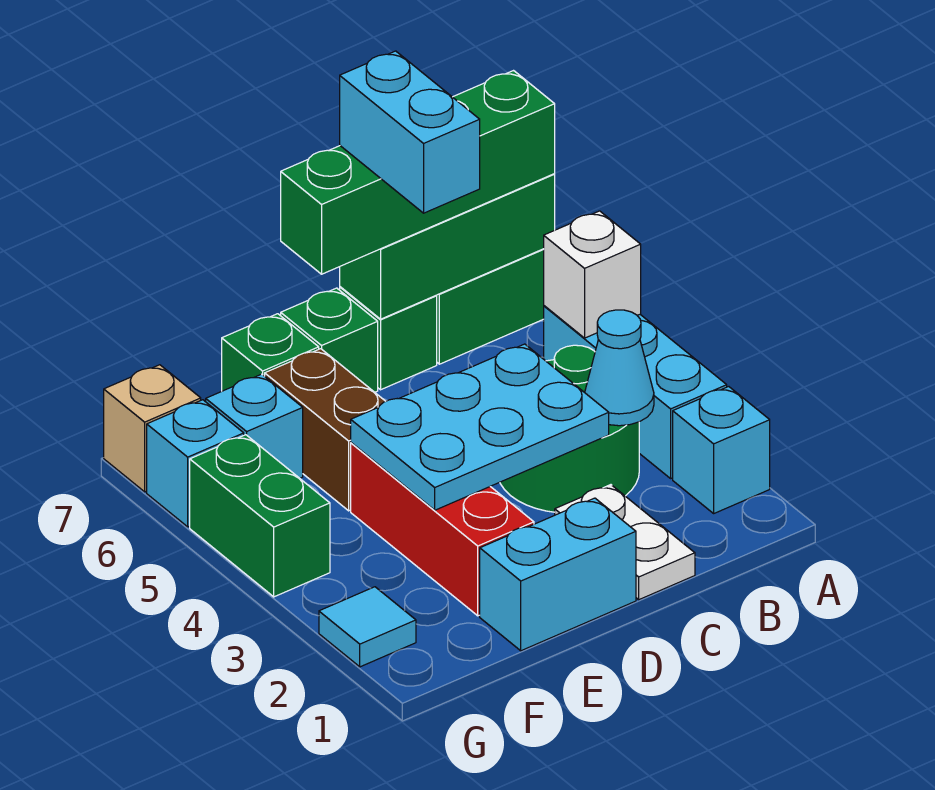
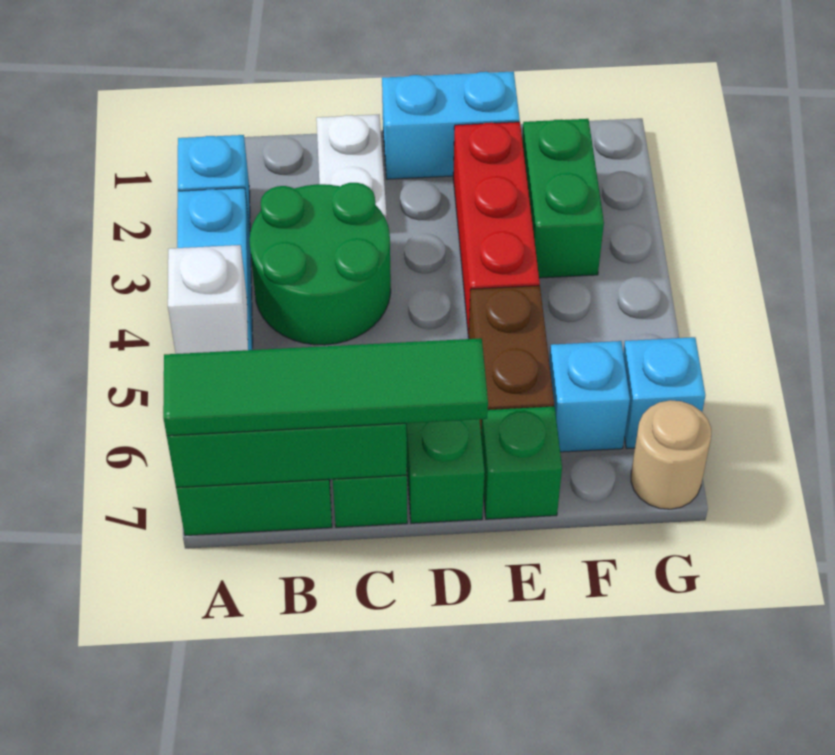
green brick A7:D7 level 3 -> green tile A7:D7 level 3
cyan cone B3 level 2 -> none
cyan plate C3:E4 level 2 -> none
cyan brick C6:C7 level 4 -> none
cyan tile G2 level 1 -> none
green brick G4:G5 level 1 -> green brick F2:F3 level 1
tan brick G7 level 1 -> tan round brick G7 level 1

